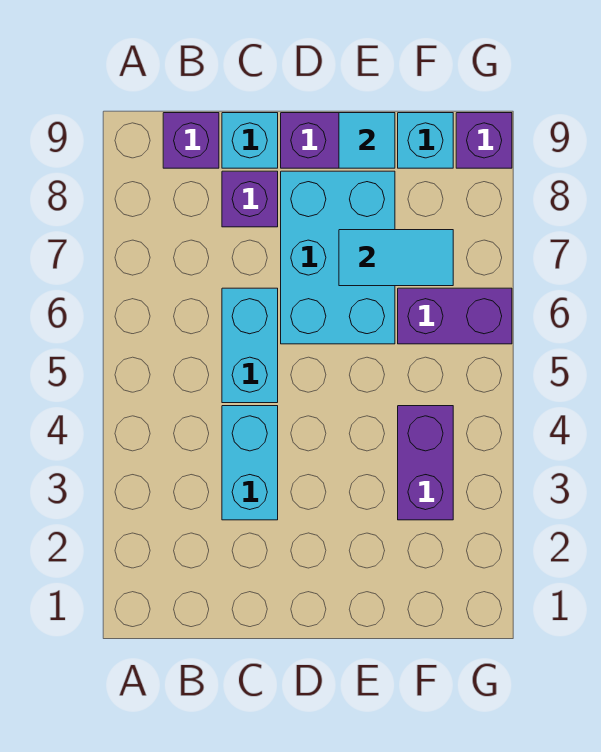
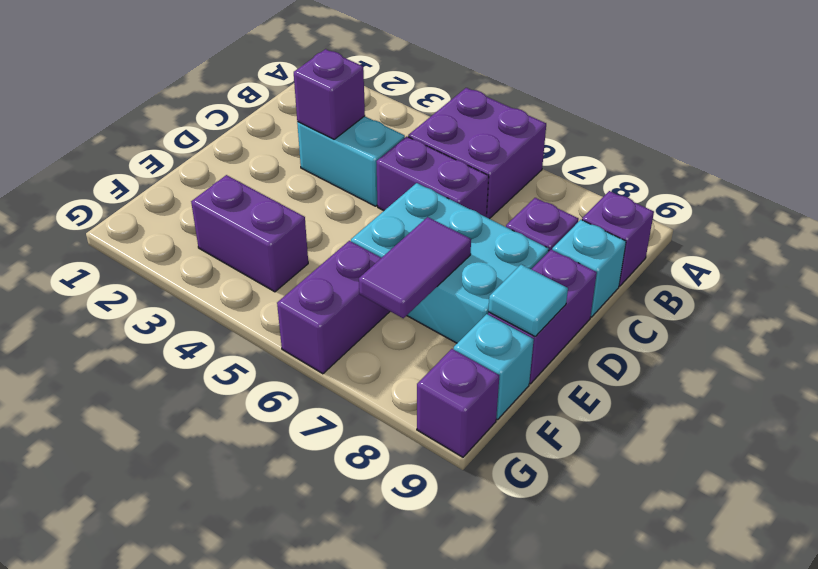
none -> purple brick A5:B6 level 1
none -> purple brick C3 level 2
cyan brick C5:C6 level 1 -> purple brick C5:C6 level 1
cyan tile E7:F7 level 2 -> purple tile E7:F7 level 2

